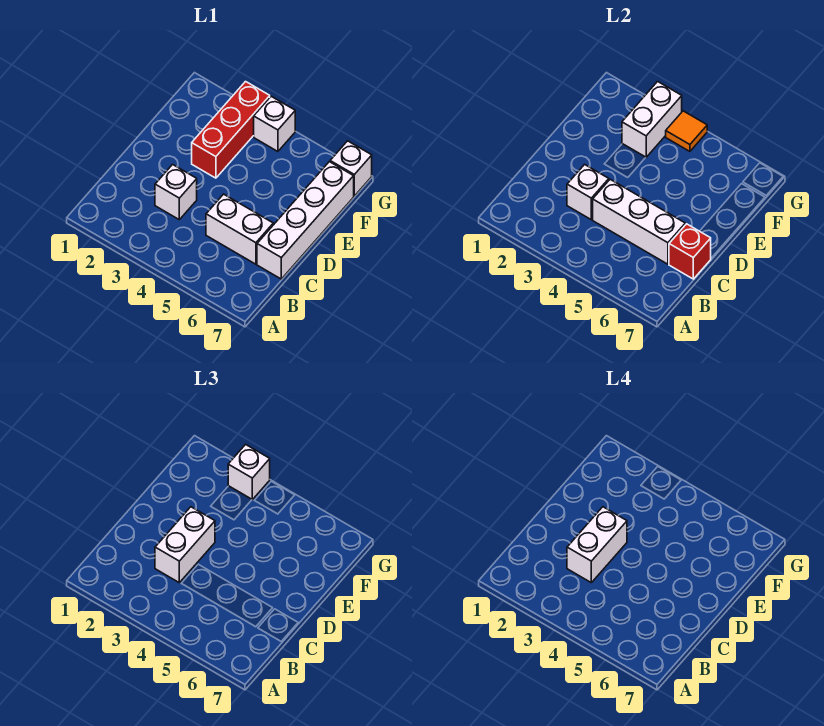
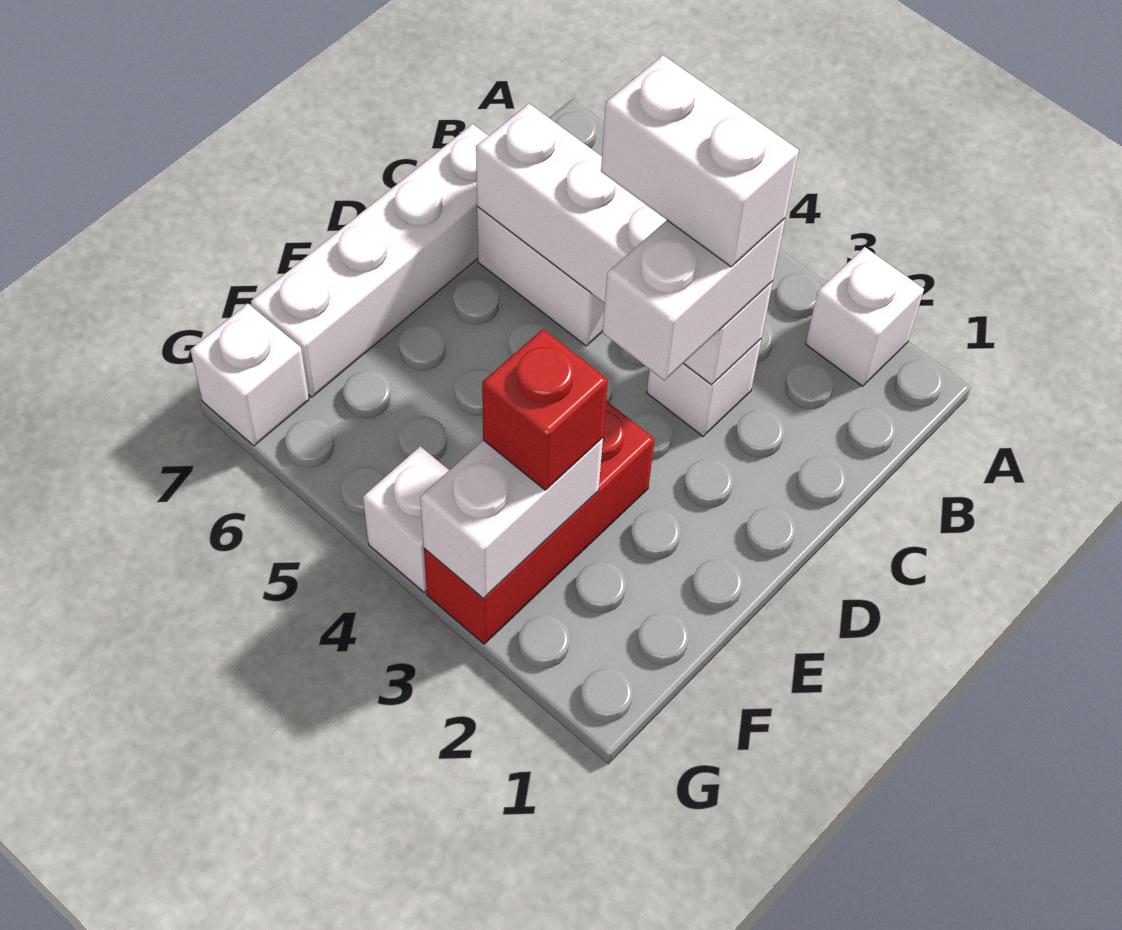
white brick C3:D3 level 4 -> white brick C3:C4 level 4
red brick C7 level 2 -> red brick F3 level 3
white brick G3 level 3 -> white brick A2 level 1
orange tile G4 level 2 -> none

